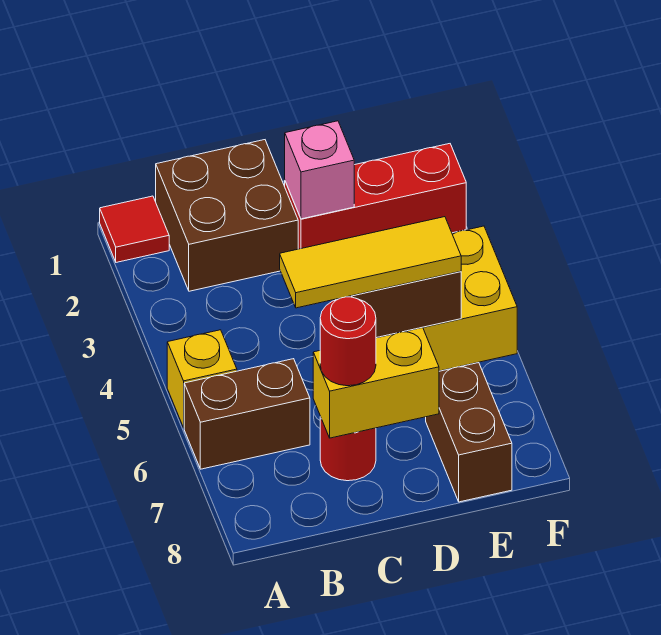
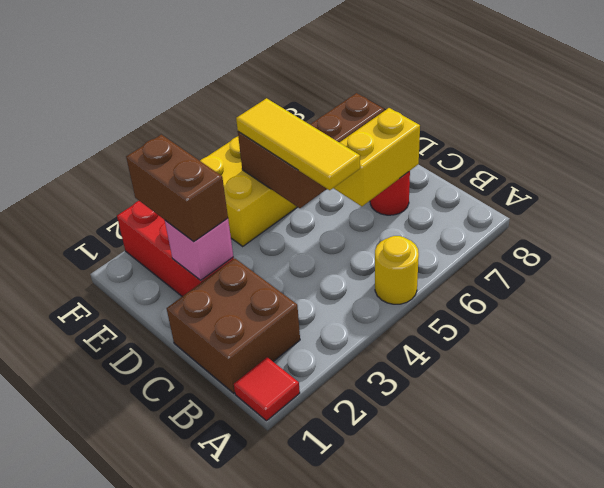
yellow brick A5 level 1 -> yellow round brick A5 level 1
brown brick A6:B6 level 1 -> brown brick D2:E2 level 3
yellow brick C7:D7 level 2 -> yellow brick C6:C7 level 2
red round brick C7 level 3 -> none

